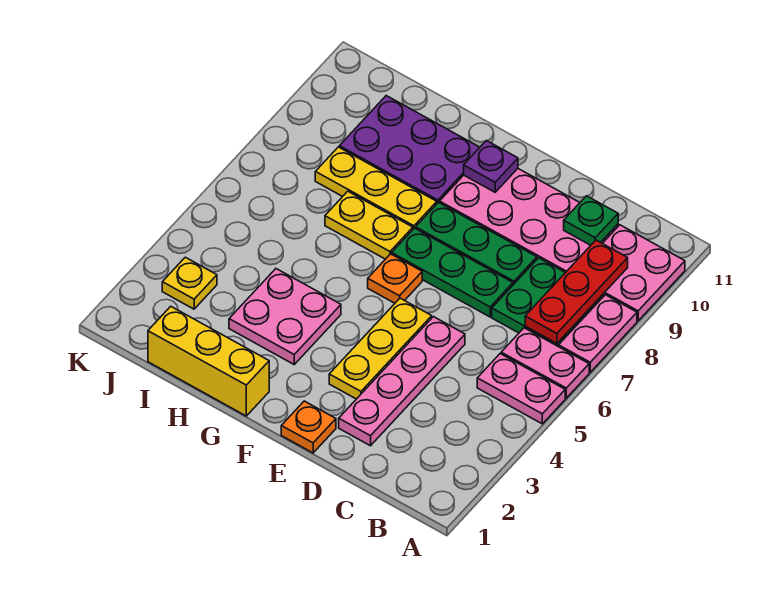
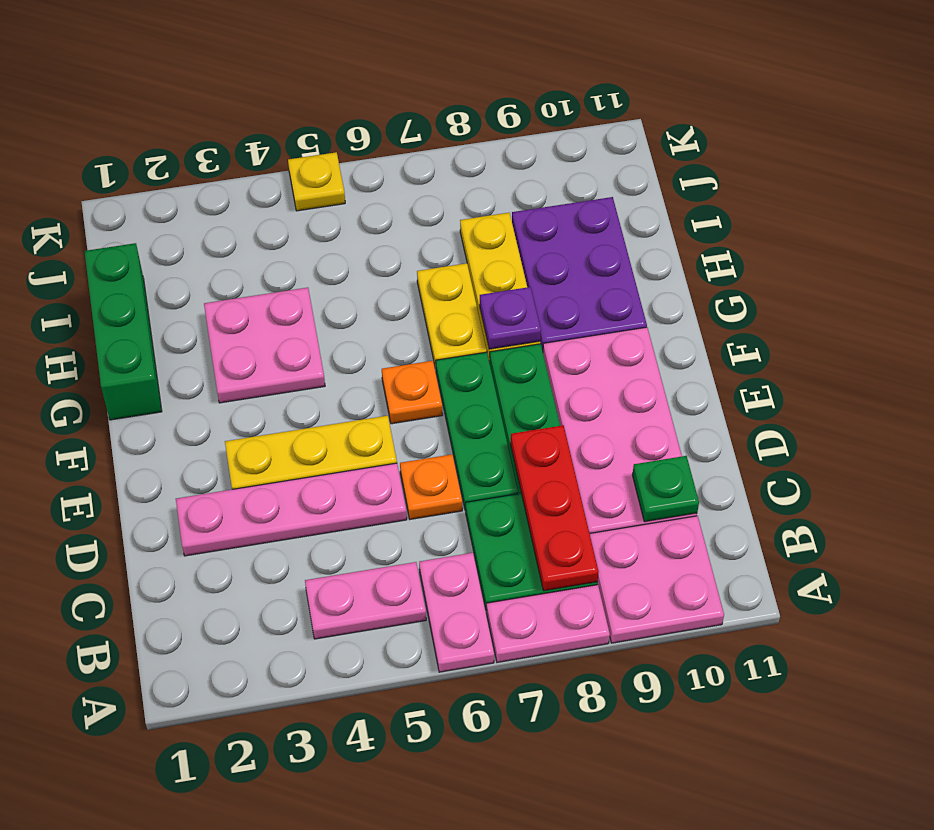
pink plate A5:B5 level 1 -> pink plate B4:B5 level 1
red plate B7:B9 level 2 -> red plate B8:D8 level 2
orange plate E1 level 1 -> orange plate D6 level 1
purple plate F10 level 2 -> purple plate G8 level 2
yellow brick G1:I1 level 1 -> green brick G1:I1 level 1
yellow plate J3 level 1 -> yellow plate K5 level 1

